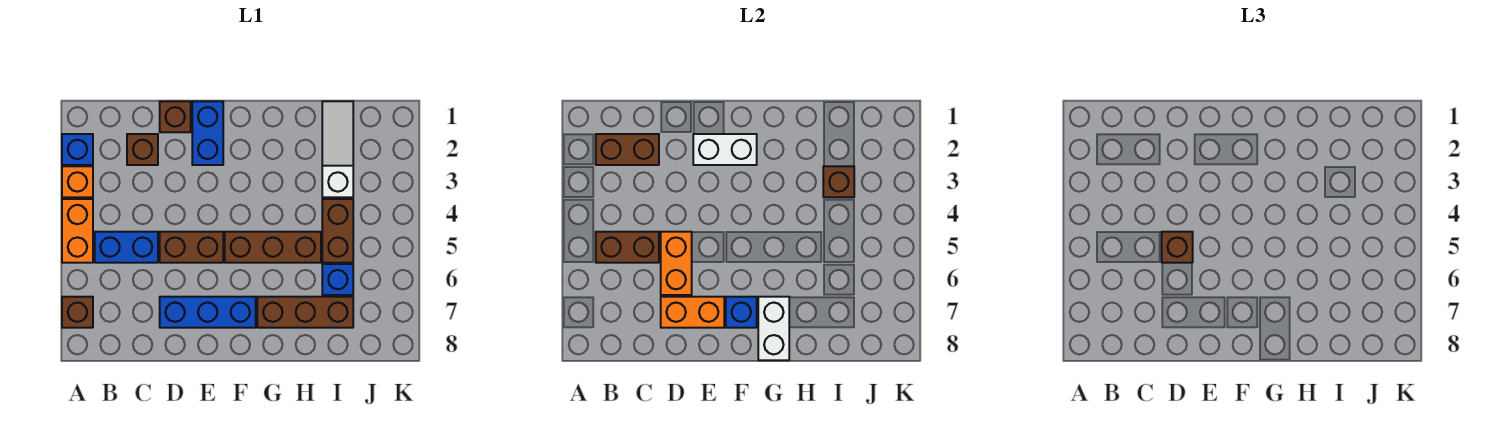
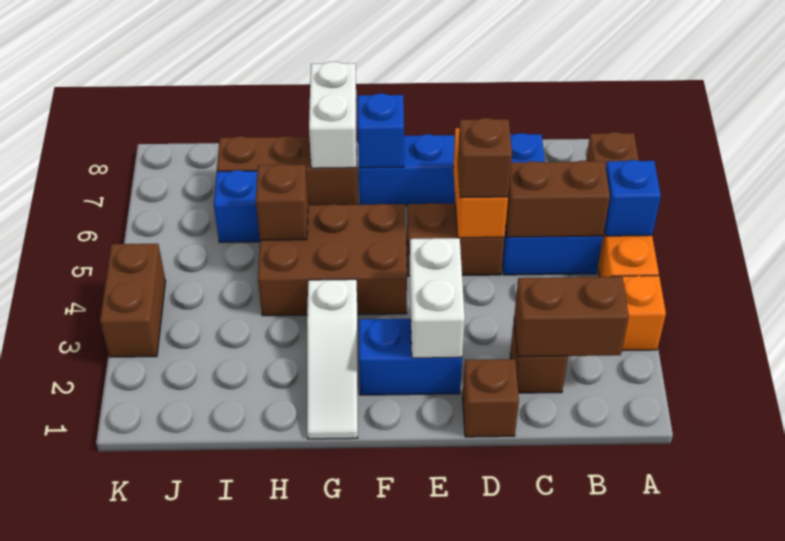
blue brick A2 level 1 -> blue brick A5 level 2
blue brick D7:F7 level 1 -> blue brick C7:F7 level 1
orange brick D7:E7 level 2 -> none
blue brick E1:E2 level 1 -> blue brick E2:F2 level 1
white brick E2:F2 level 2 -> white brick E2:E3 level 2
brown brick F5:H5 level 1 -> brown brick F4:H5 level 1
white slope I1:I3 level 1 top 3 -> white slope G1:G3 level 1 top 3
brown brick I3 level 2 -> brown brick H5 level 2
brown brick I4:I5 level 1 -> brown brick K3:K4 level 1

